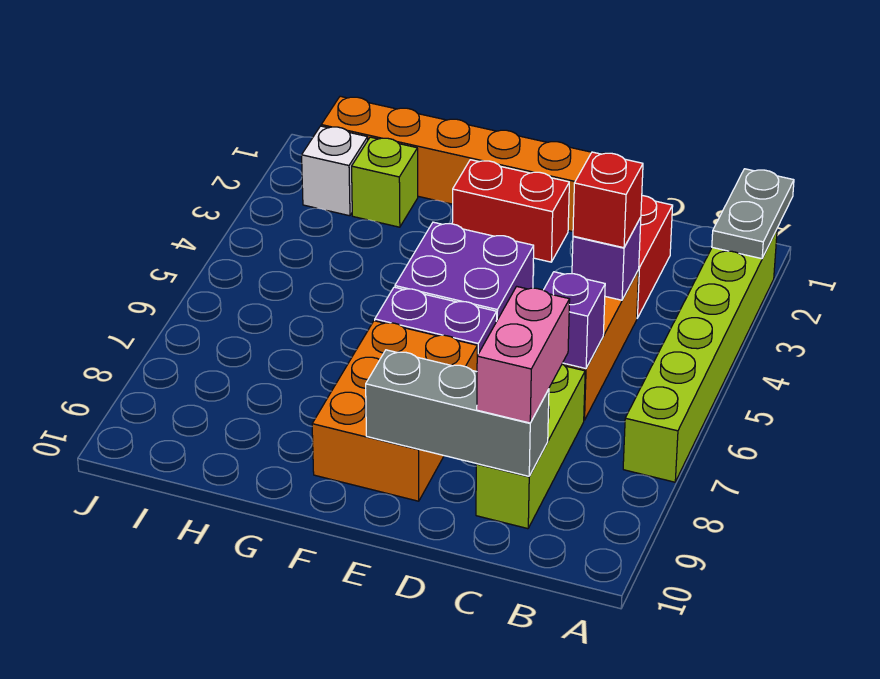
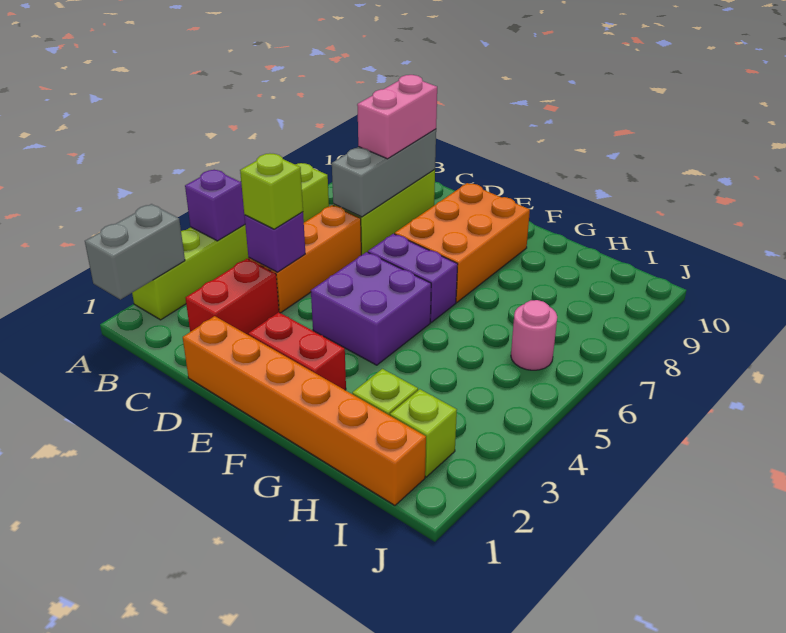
grey plate A1:A2 level 2 -> grey brick A1:A2 level 2
red brick C4 level 3 -> lime brick C4 level 3
purple brick C6 level 2 -> purple brick A4 level 2
grey brick C9:E9 level 2 -> grey brick C7:C9 level 2
white brick I2 level 1 -> lime brick I2 level 1
none -> pink round brick I6 level 1

